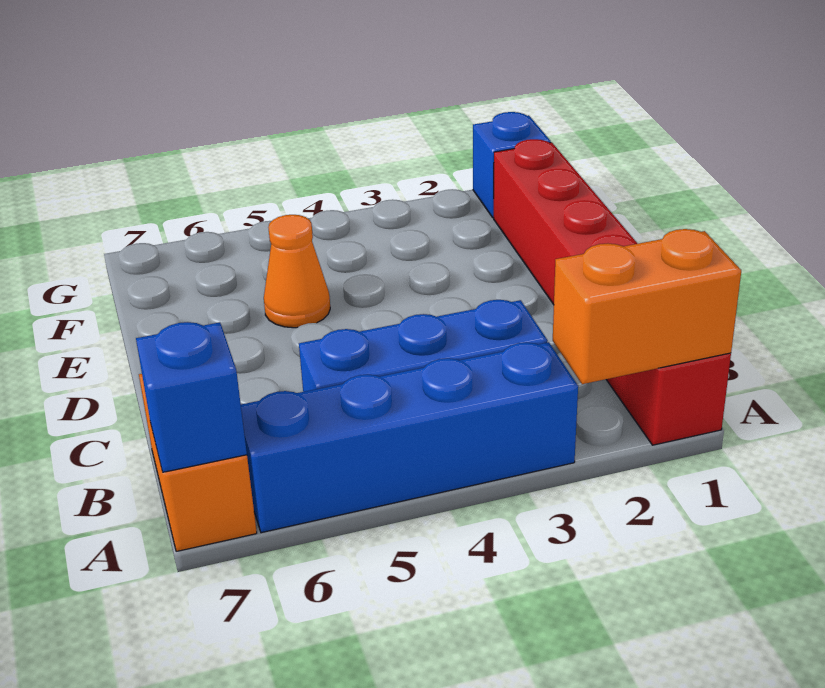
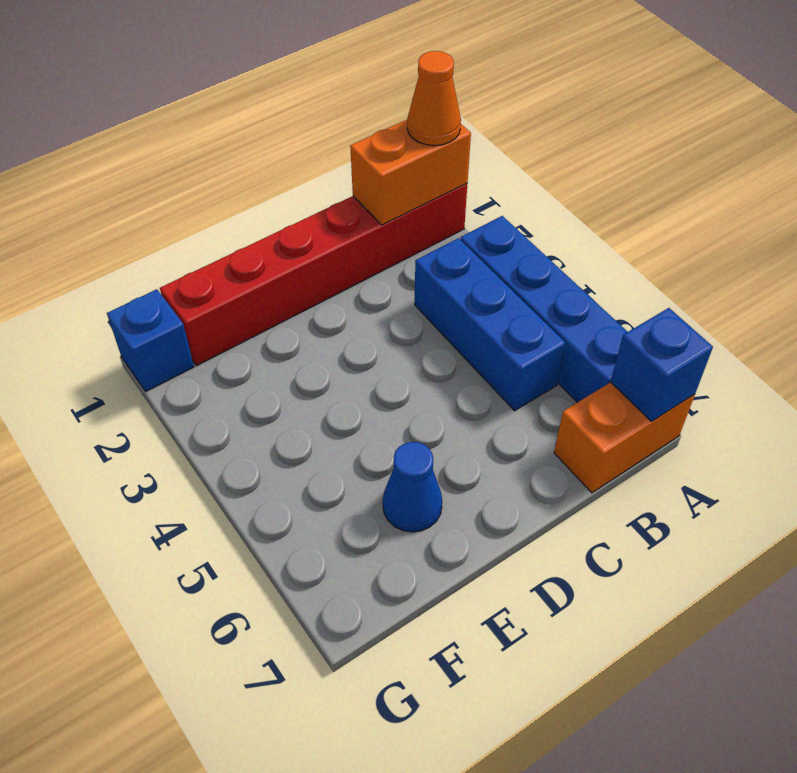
orange brick A1:A2 level 2 -> orange brick A1:B1 level 2
orange cone E5 level 1 -> orange cone A1 level 3
none -> blue cone E6 level 1

